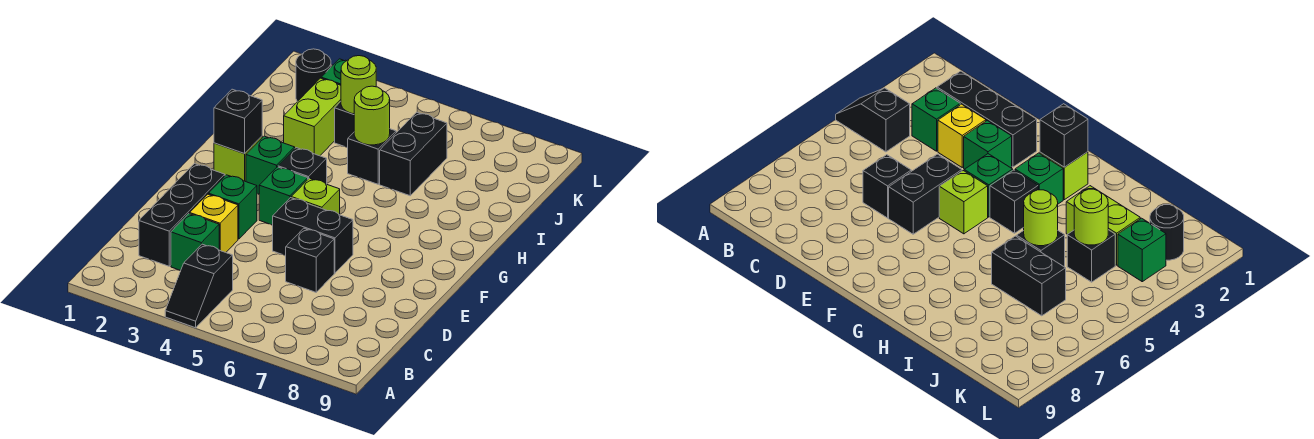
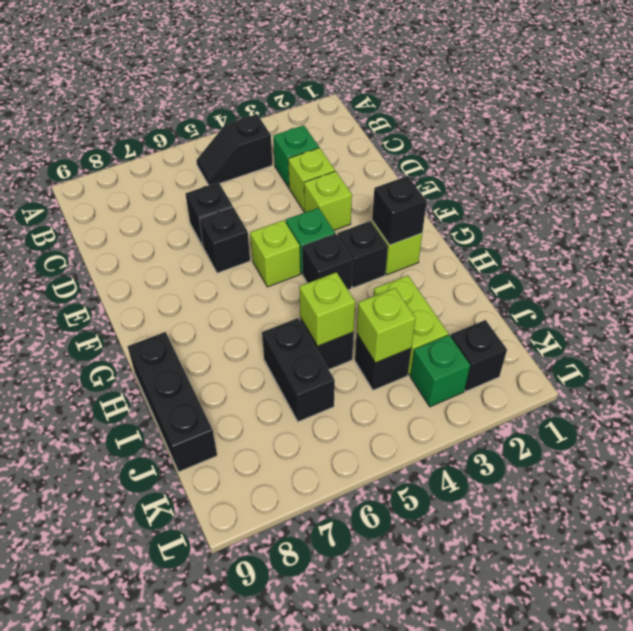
black slope A4:B4 level 1 top B -> black slope B4:B5 level 1 top 4
black brick C2:E2 level 1 -> black brick H9:J9 level 1
yellow brick D3 level 1 -> lime brick D3 level 1
green brick E3 level 1 -> lime brick E3 level 1
black brick E5:E6 level 1 -> black brick E6 level 1
green brick G3 level 1 -> black brick G3 level 1
lime round brick I5 level 2 -> lime brick I5 level 2
lime round brick J4 level 2 -> lime brick J4 level 2
black round brick K2 level 1 -> black brick K2 level 1

